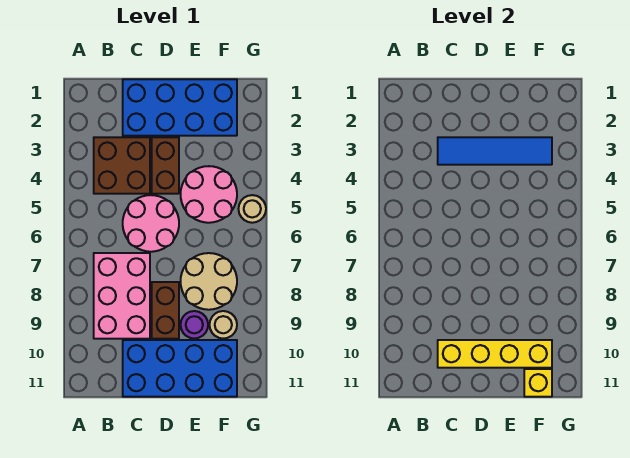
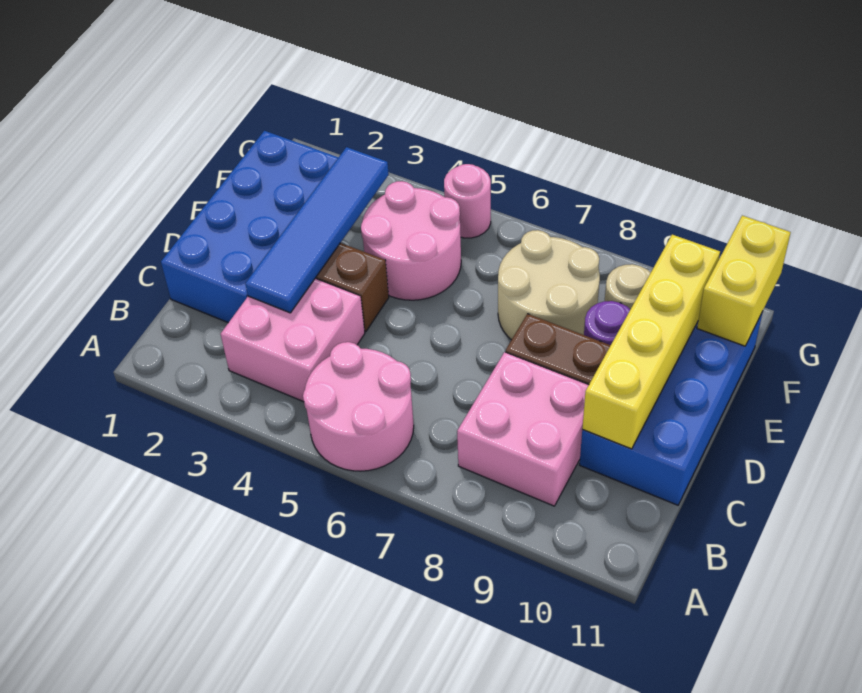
brown brick B3:C4 level 1 -> pink brick B3:C4 level 1
pink brick B7:C9 level 1 -> pink brick B8:C9 level 1
pink round brick C5:D6 level 1 -> pink round brick A5:B6 level 1
yellow brick F11 level 2 -> yellow brick F11:G11 level 2
tan round brick G5 level 1 -> pink round brick G5 level 1

